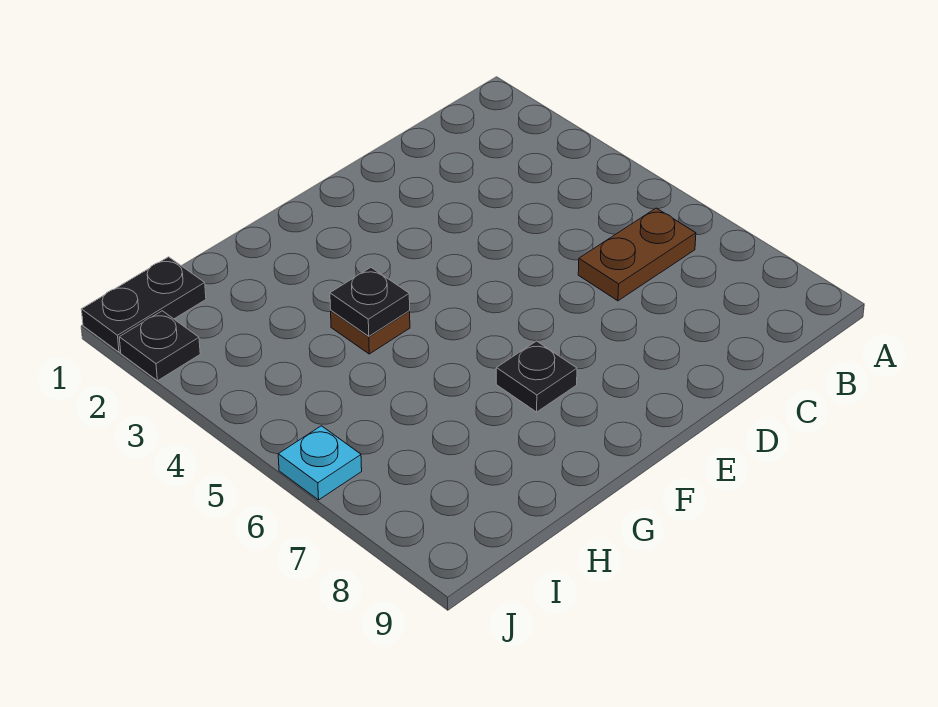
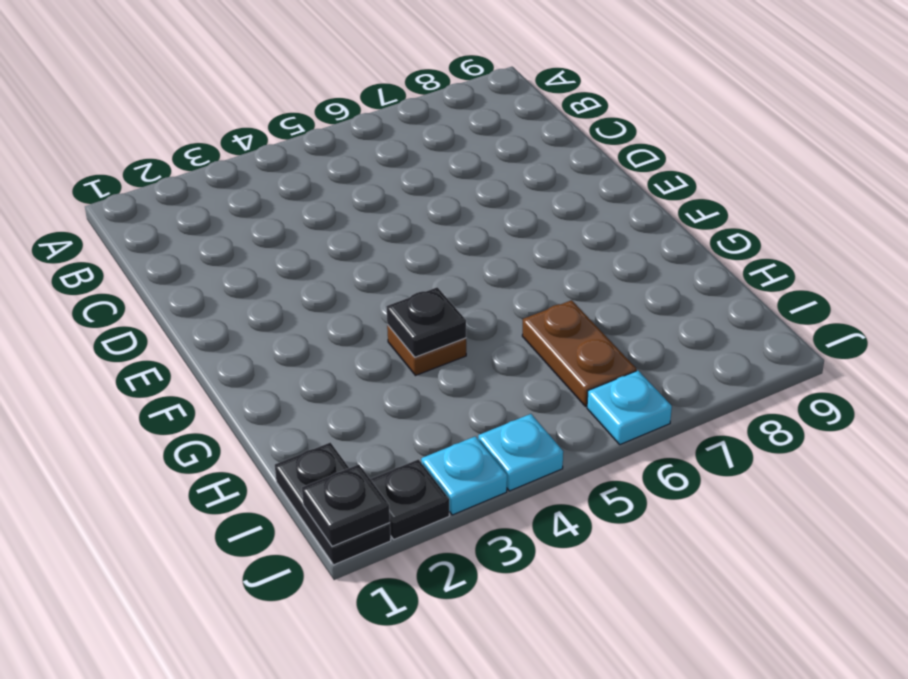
brown plate B6:C6 level 1 -> brown plate H6:I6 level 1
black plate F7 level 1 -> black plate J1 level 2
none -> cyan plate J3 level 1
none -> cyan plate J4 level 1

